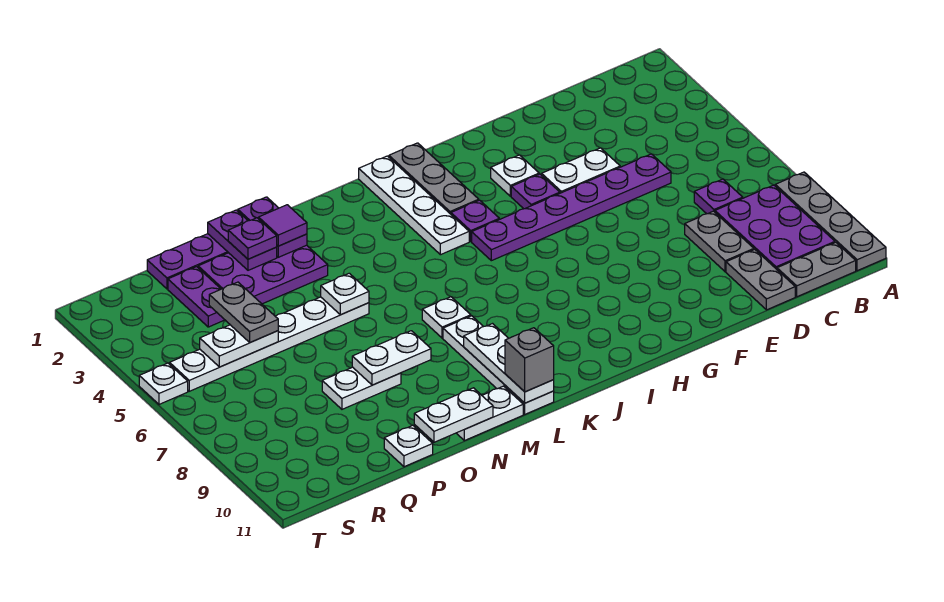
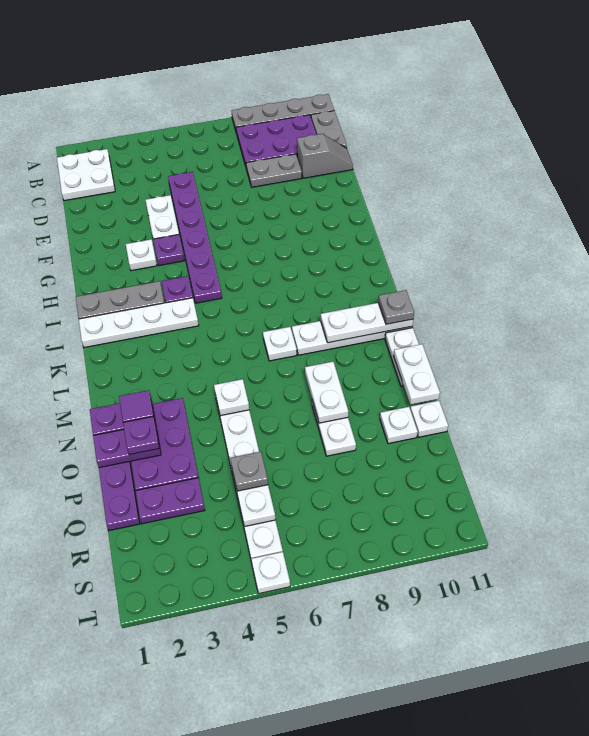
none -> white plate B1:C2 level 1
purple plate C7 level 1 -> none
grey plate D10:D11 level 1 -> grey slope D10:D11 level 1 top 10
grey brick L11 level 3 -> grey plate L11 level 3
none -> white plate P10 level 1
grey plate Q4:Q5 level 3 -> grey plate Q5 level 3

